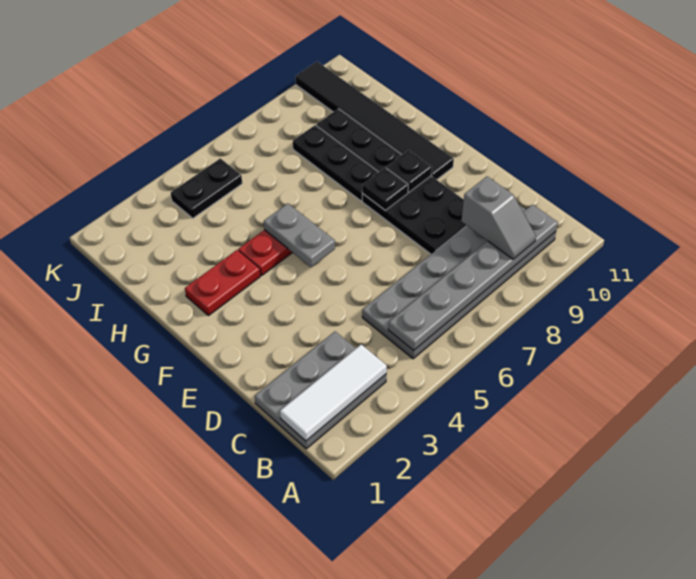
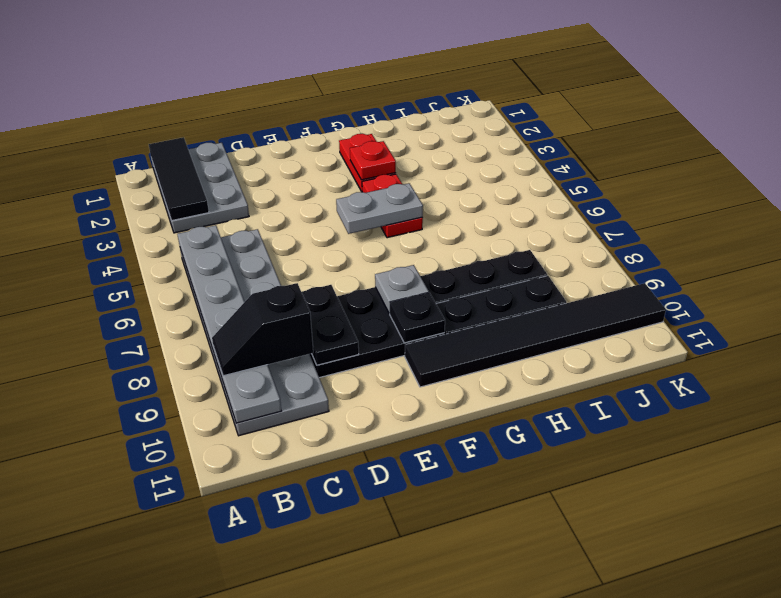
white tile B1:B3 level 2 -> black tile B1:B3 level 2
grey slope B9:C9 level 3 top C -> black slope B9:C9 level 3 top C
black plate F8 level 2 -> grey plate F8 level 2
none -> red plate G3 level 2
black plate J4:J5 level 1 -> black plate D8:D9 level 2

